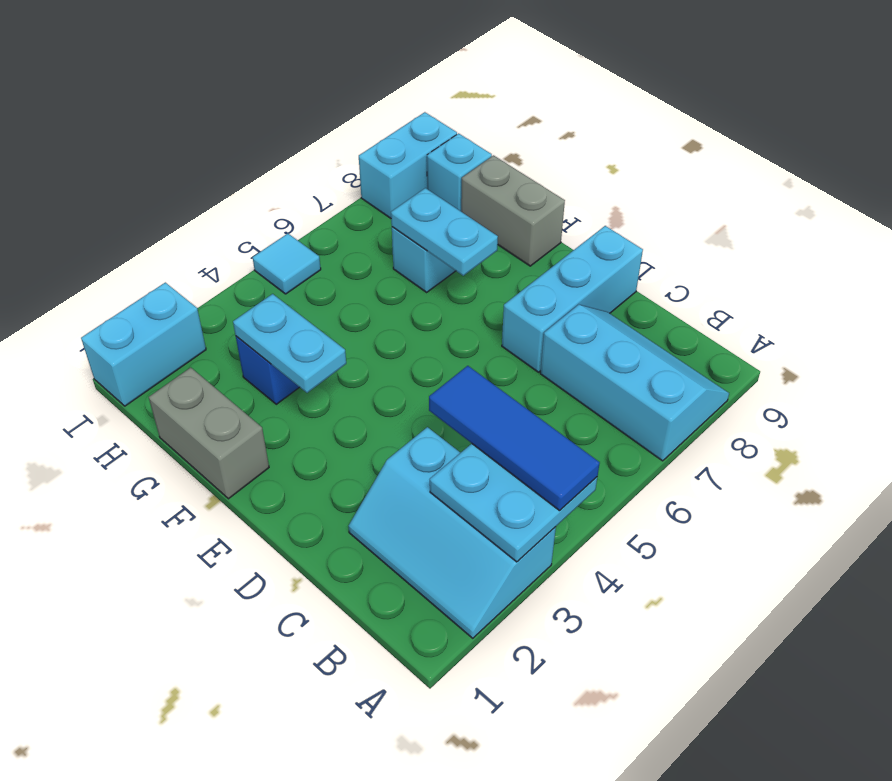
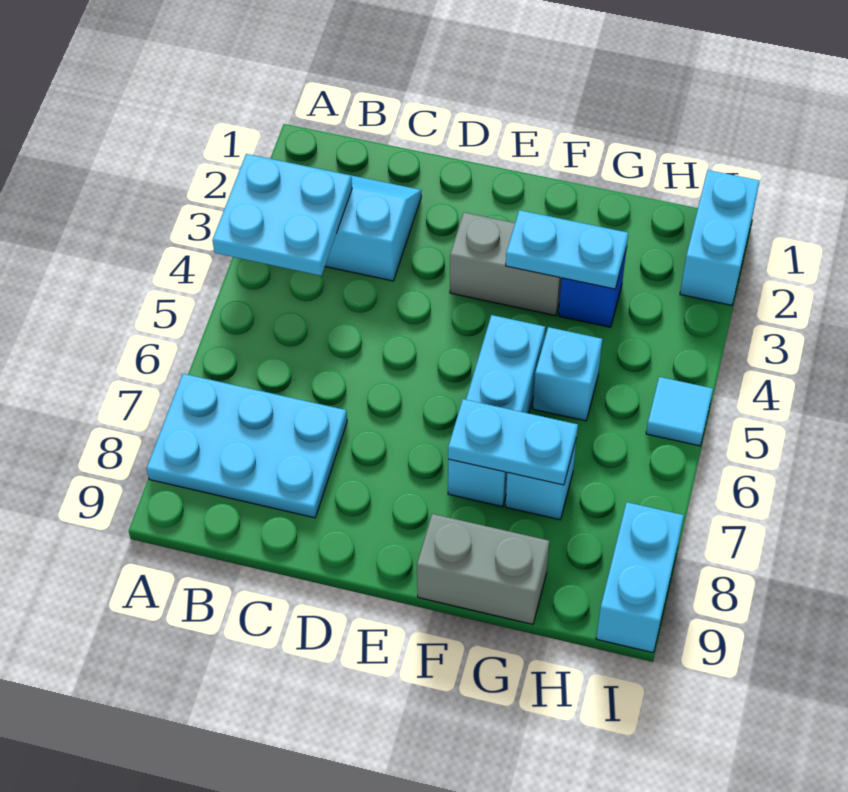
blue tile A4:C4 level 3 -> none
cyan slope A7:C8 level 1 top 7 -> cyan plate A7:C8 level 1
cyan brick D7:D9 level 1 -> cyan brick F5:F7 level 1
grey brick F1:G1 level 1 -> grey brick E3:F3 level 1
cyan brick H9 level 1 -> cyan brick G5 level 1

